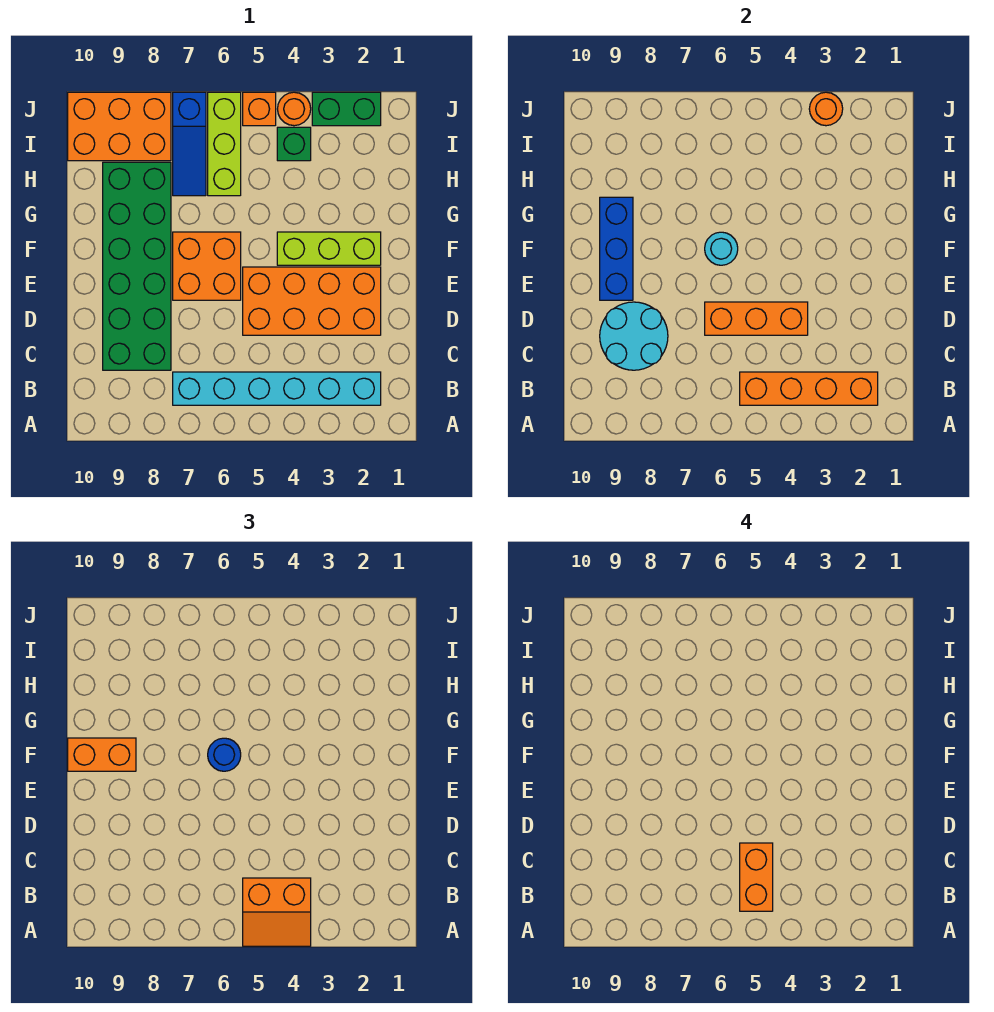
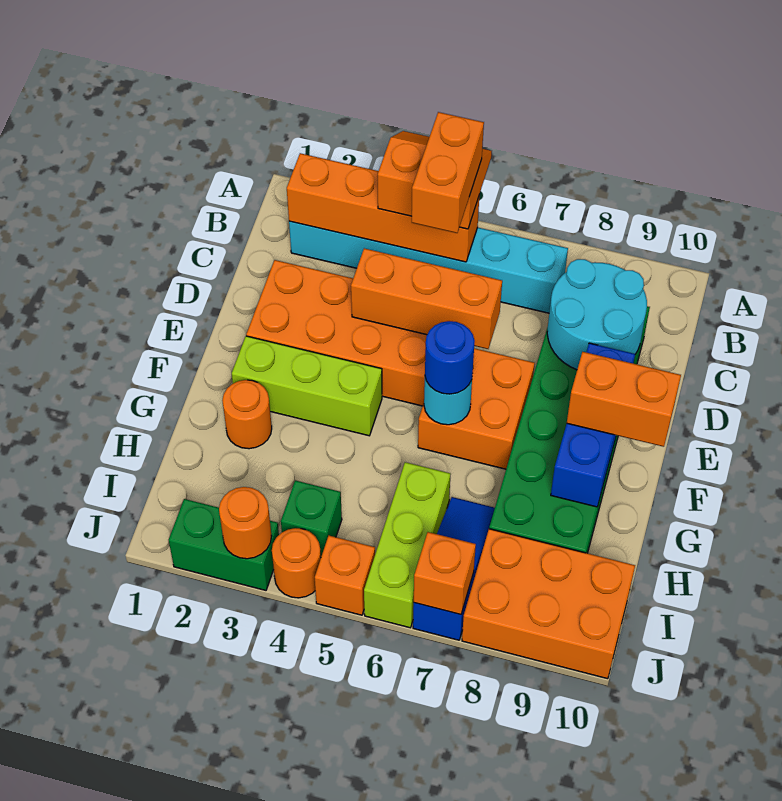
none -> orange round brick G2 level 1
none -> orange brick J7 level 2

